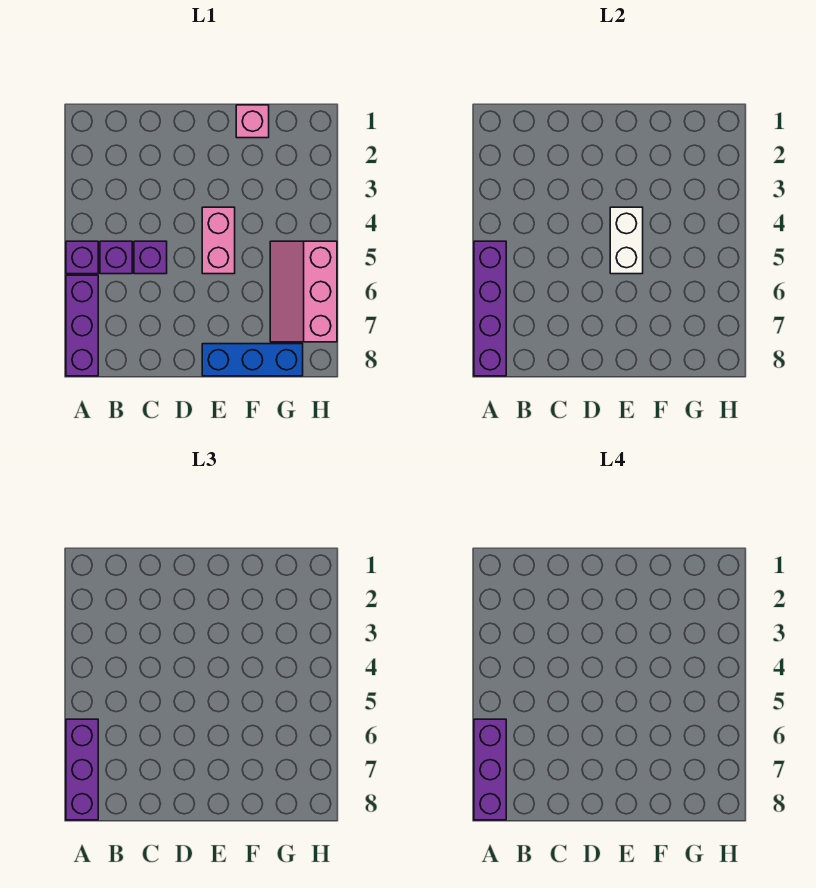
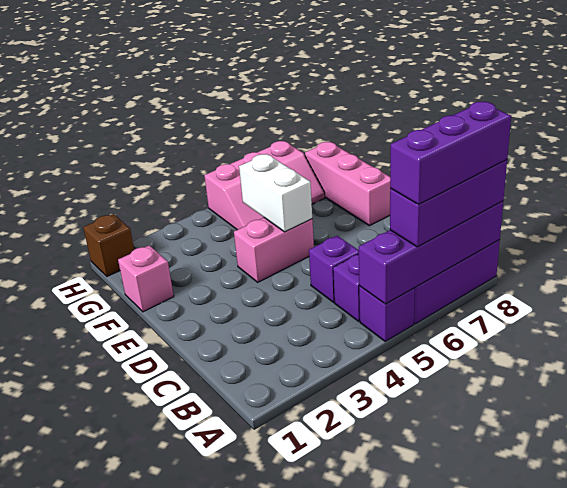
white brick E4:E5 level 2 -> white brick E5:F5 level 2
blue brick E8:G8 level 1 -> pink brick E8:G8 level 1
none -> brown brick H1 level 1

